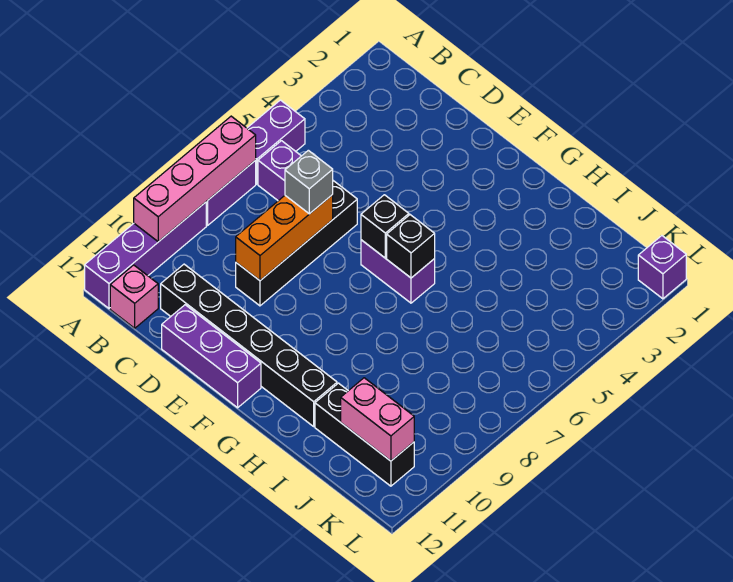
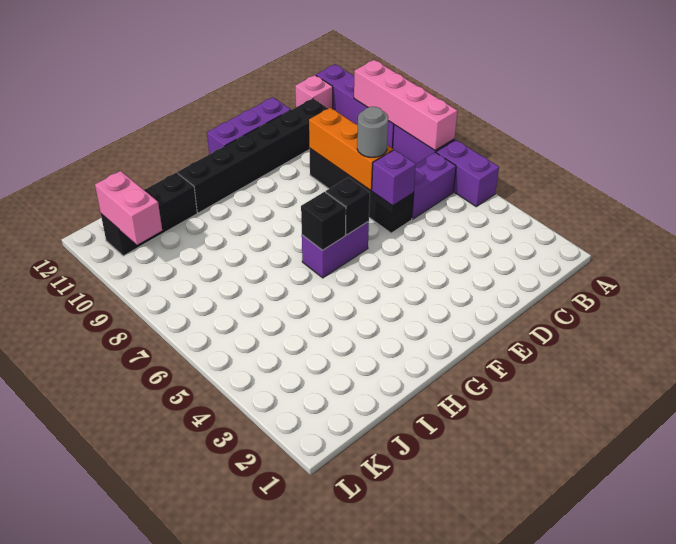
grey brick D7 level 3 -> grey round brick D7 level 3
pink brick J11:K11 level 2 -> pink brick K10:K11 level 2
purple brick L1 level 1 -> purple brick D6 level 2

